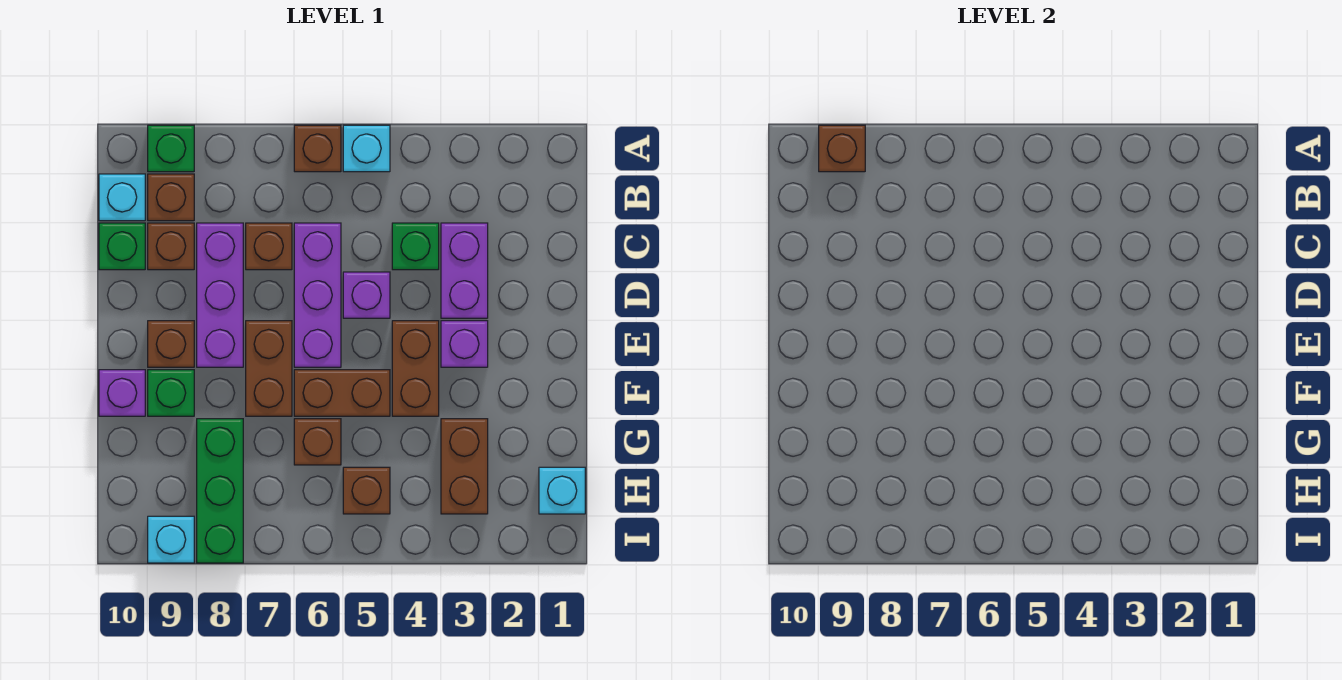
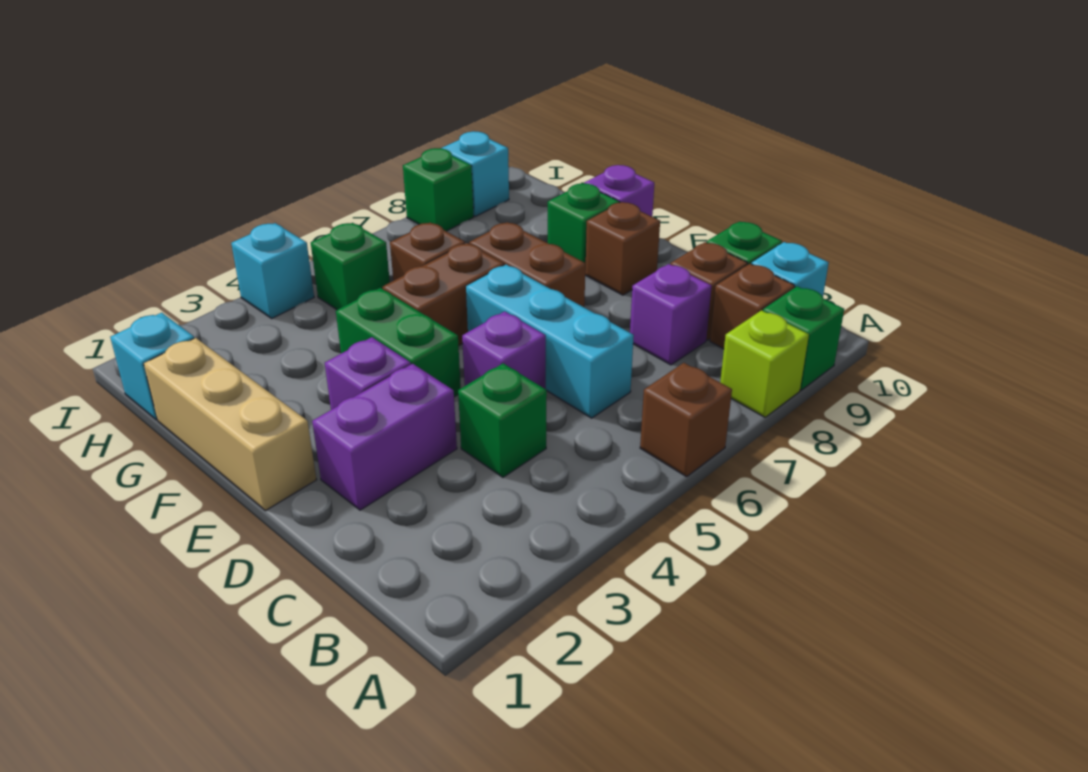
cyan brick A5 level 1 -> cyan brick I4 level 1
none -> lime brick A8 level 1
brown brick A9 level 2 -> none
purple brick C3:D3 level 1 -> purple brick D2:D3 level 1
purple brick C6:E6 level 1 -> cyan brick C6:E6 level 1
brown brick C7 level 1 -> none
purple brick C8:E8 level 1 -> purple brick C8 level 1
none -> tan brick E1:G1 level 1
brown brick E4:F4 level 1 -> green brick E4:F4 level 1
brown brick G3:H3 level 1 -> none
green brick G8:I8 level 1 -> green brick I8 level 1
brown brick H5 level 1 -> green brick H5 level 1

